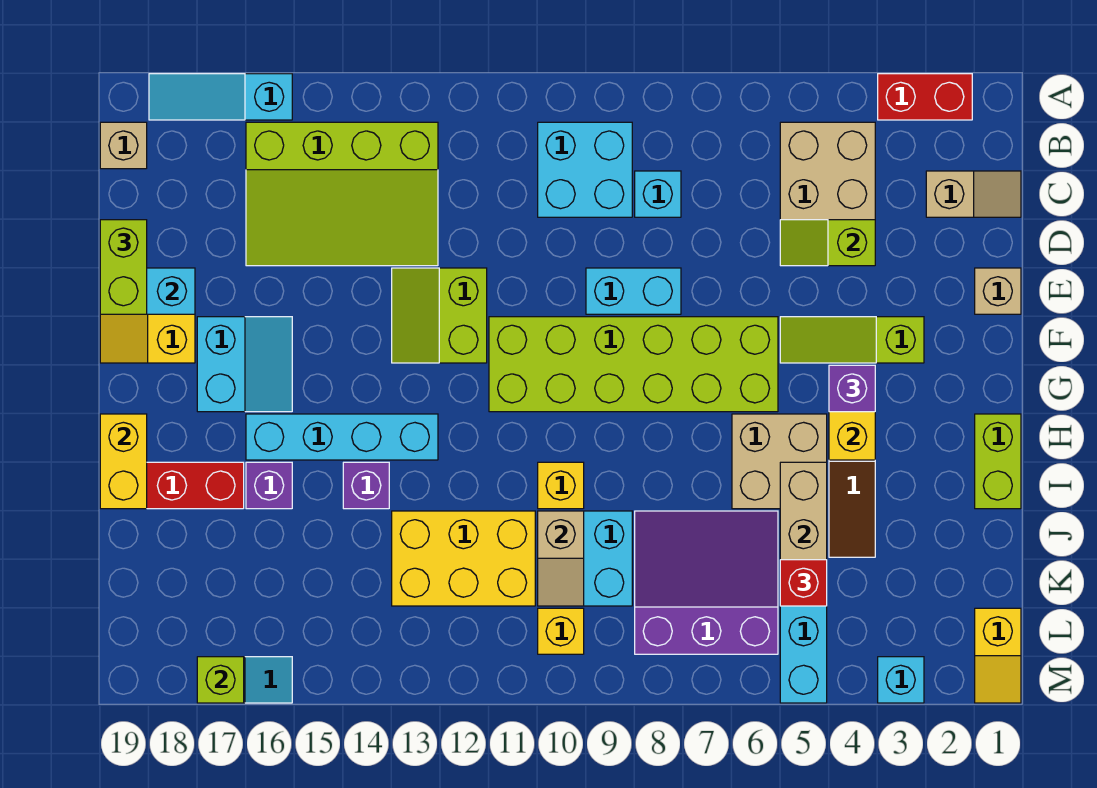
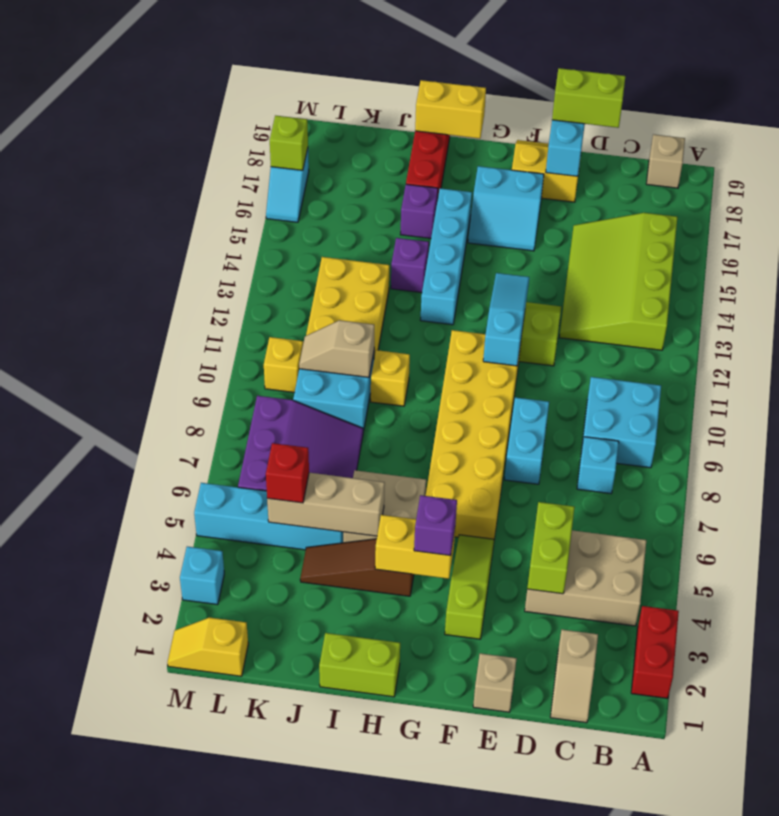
cyan slope A16:A18 level 1 top 16 -> cyan slope F11:F13 level 2 top 11
lime slope D4:D5 level 2 top 4 -> lime brick D4:D5 level 2
lime brick F6:G11 level 1 -> yellow brick F6:G11 level 1

